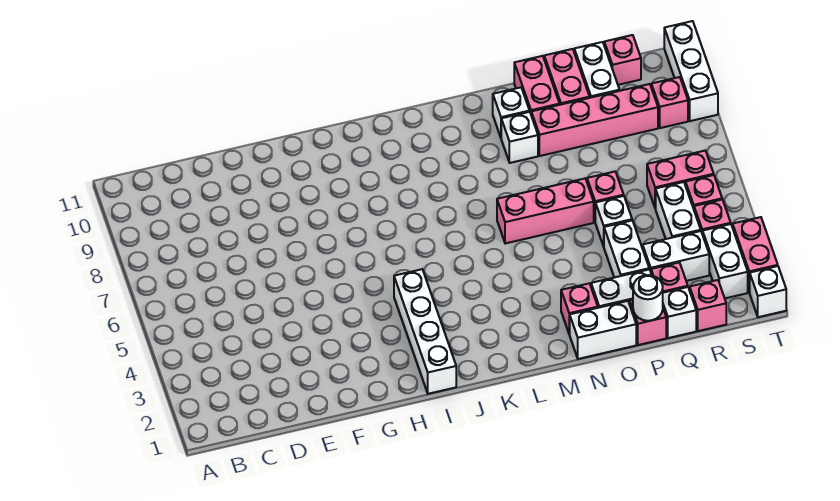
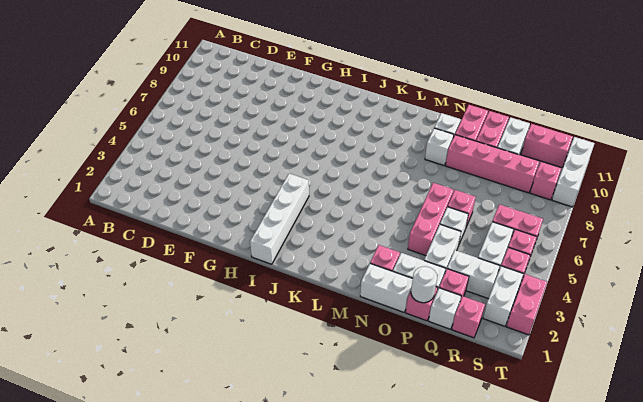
pink brick M6:O6 level 1 -> pink brick O4:O6 level 1
pink brick R11 level 1 -> pink brick R11:S11 level 1
white brick T1 level 1 -> none

